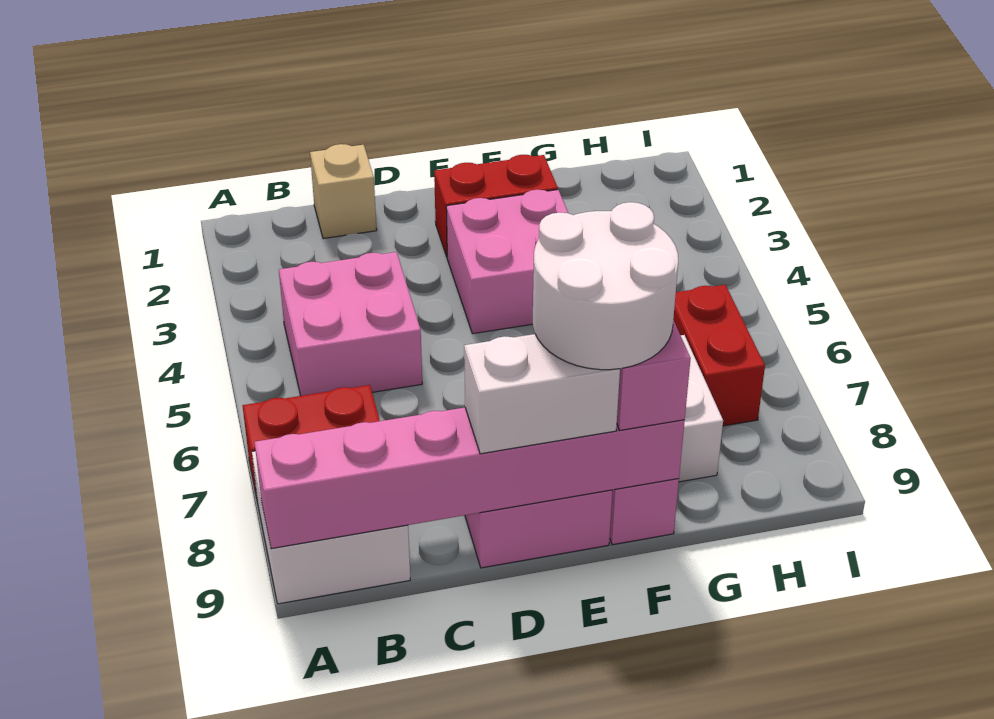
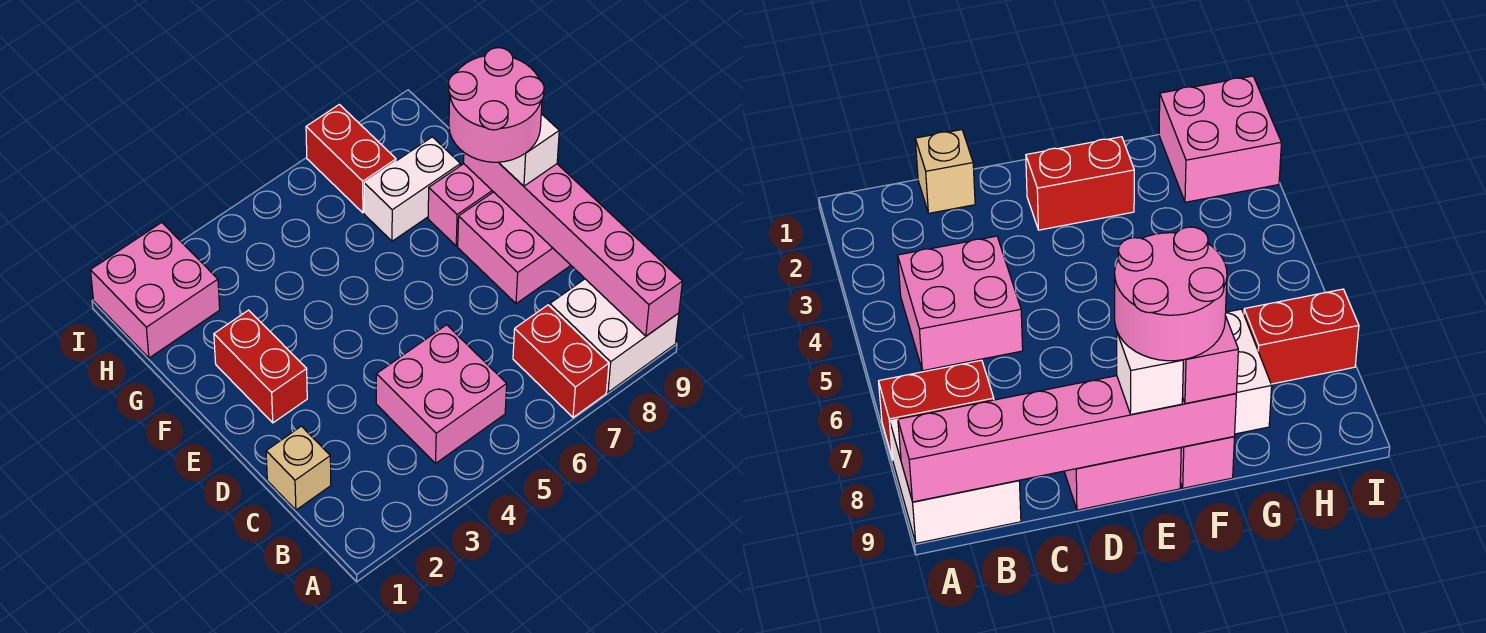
white brick D9:E9 level 3 -> white brick E9 level 3
pink brick E3:F4 level 1 -> pink brick H1:I2 level 1
white round brick E8:F9 level 4 -> pink round brick E8:F9 level 4
red brick H6:H7 level 1 -> red brick H7:I7 level 1

